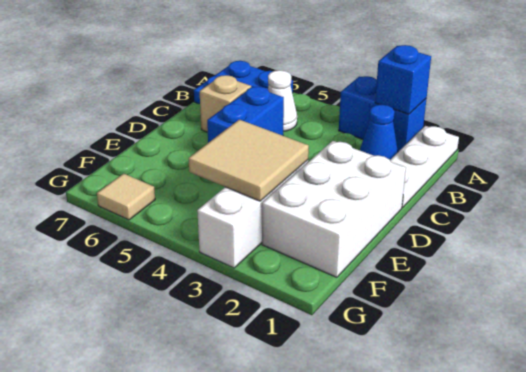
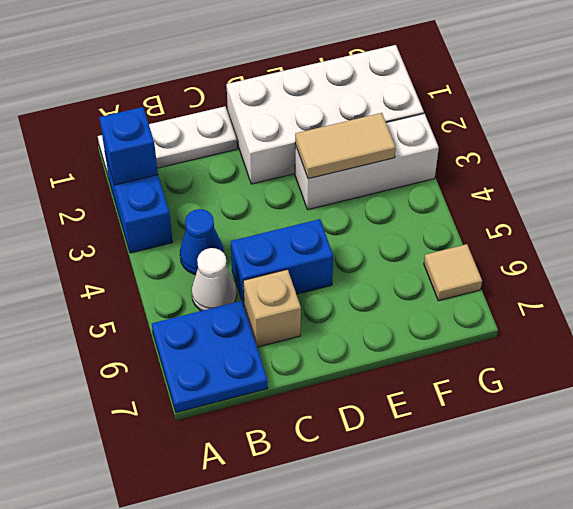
blue cone B2 level 1 -> blue cone B4 level 1
white brick D1:F2 level 1 -> white brick D1:G2 level 1
tan tile E3:F4 level 2 -> tan tile E3:F3 level 2

